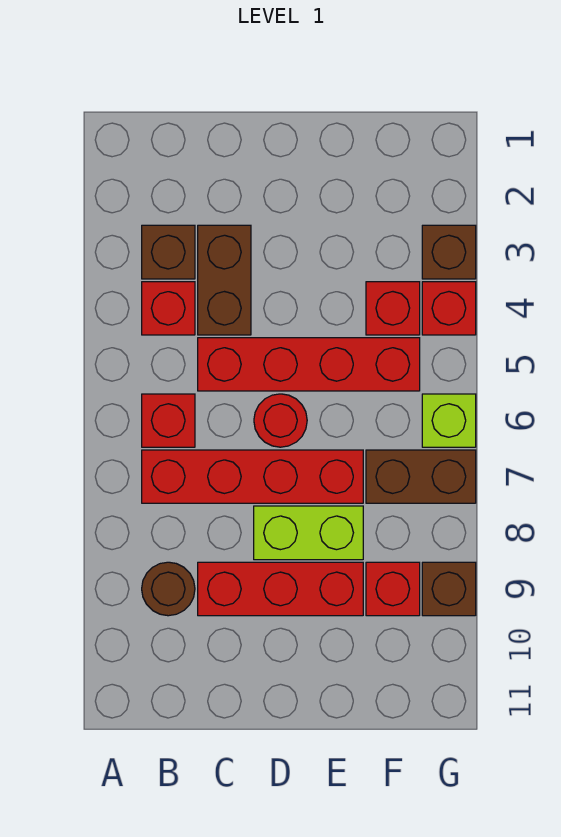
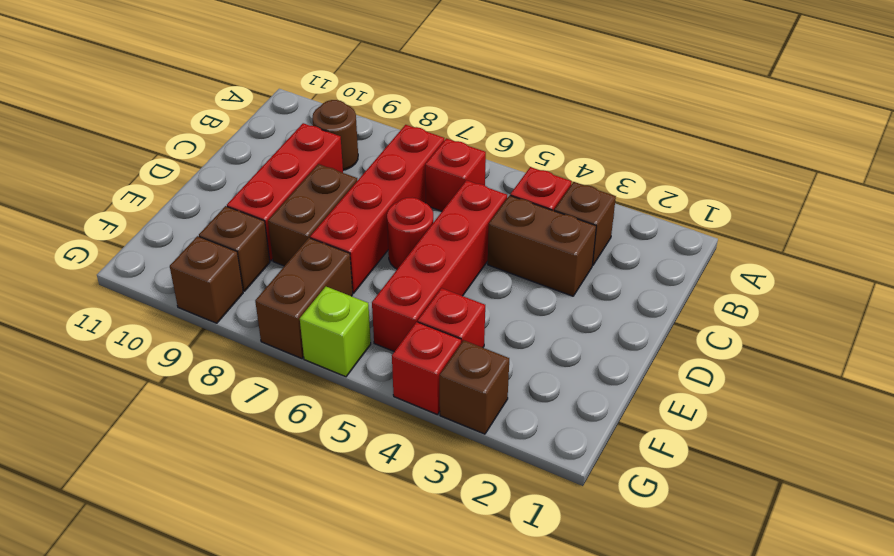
lime brick D8:E8 level 1 -> brown brick D8:E8 level 1
red brick F9 level 1 -> brown brick F9 level 1

